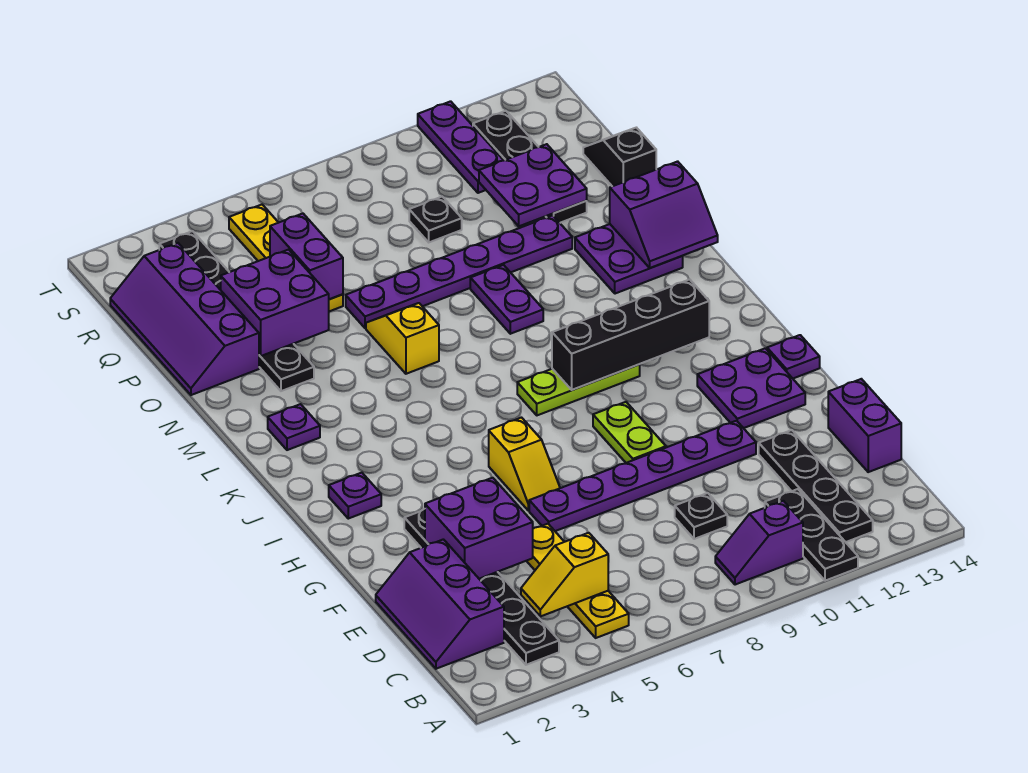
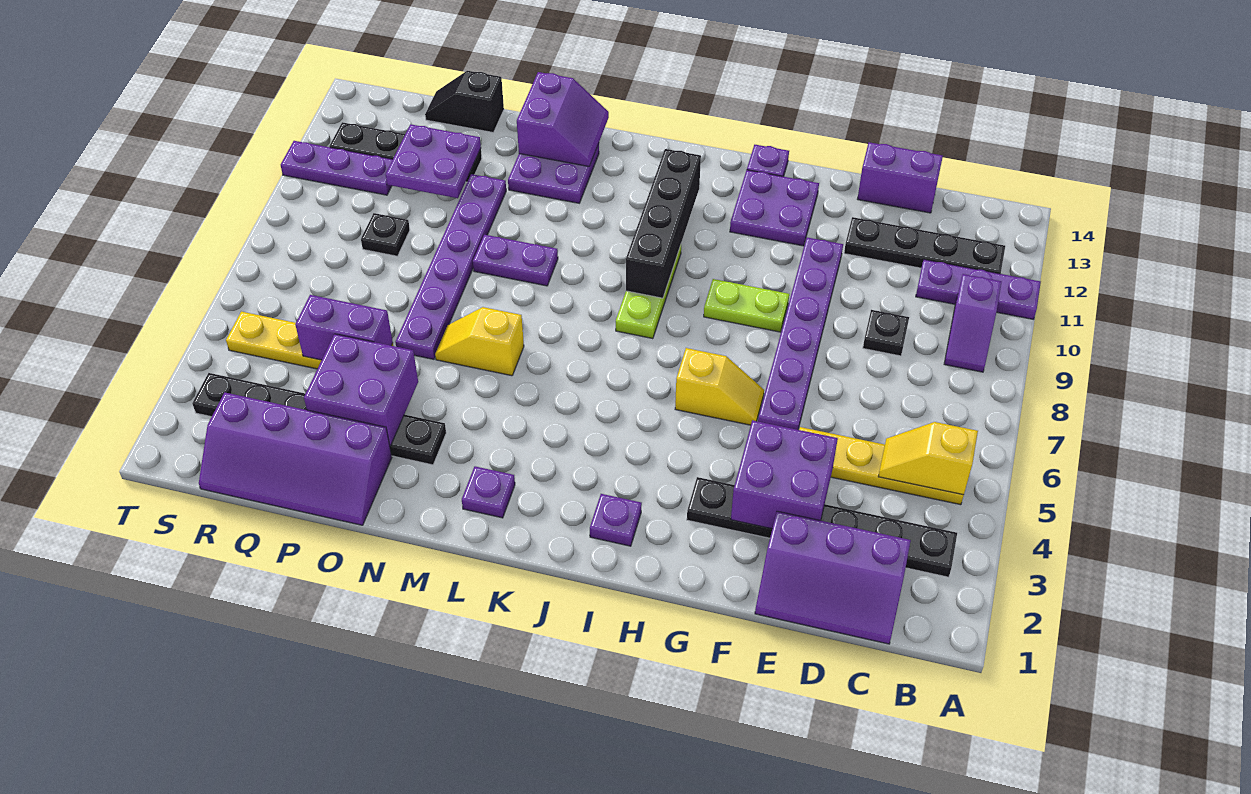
black plate A11:C11 level 1 -> purple plate A11:C11 level 1
yellow slope C4:C5 level 2 top 5 -> yellow slope B5:C5 level 2 top B

